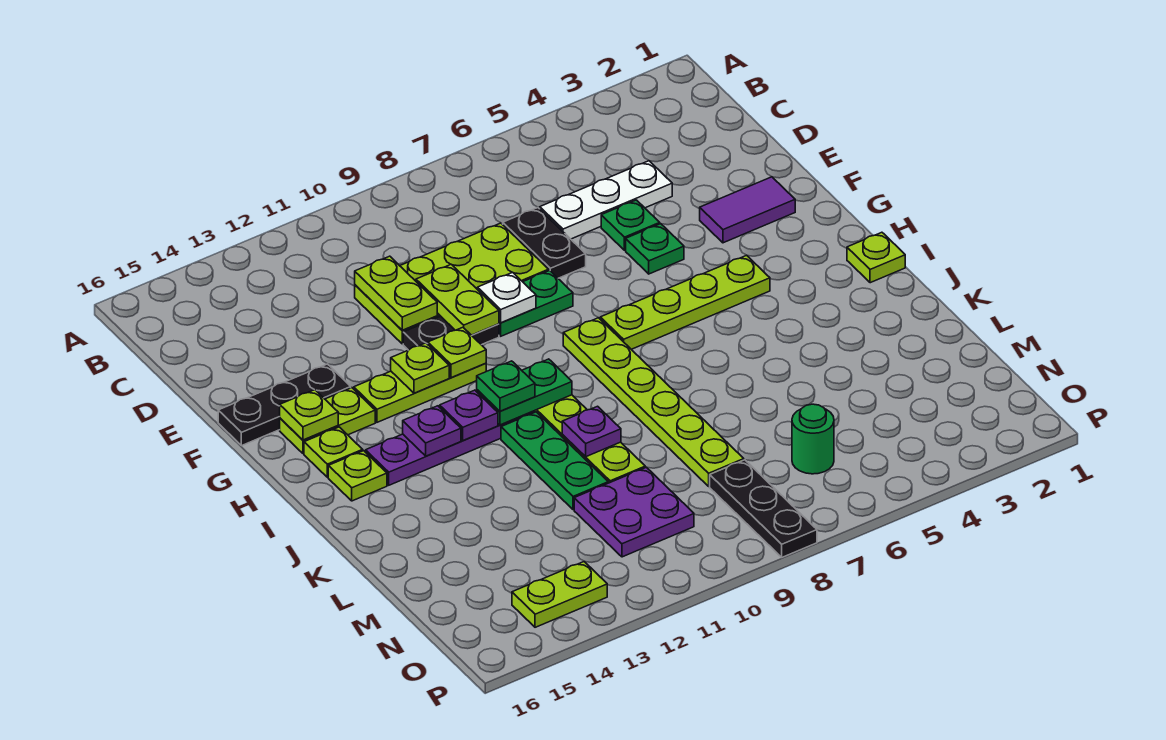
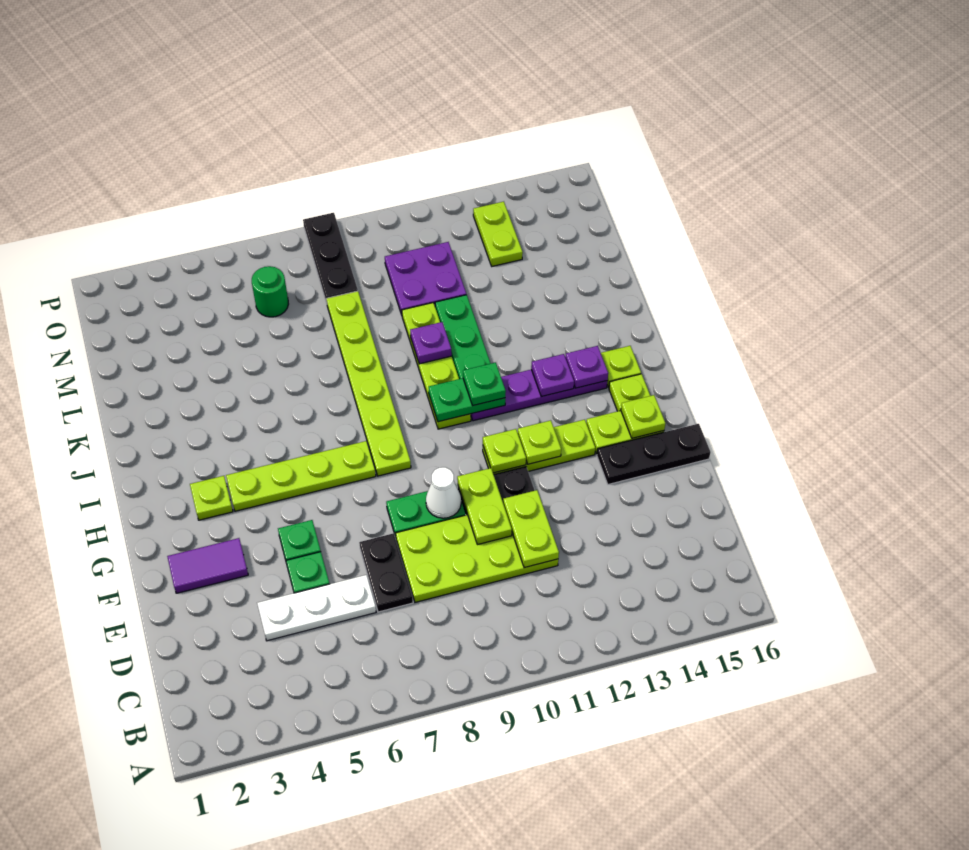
white plate F9 level 2 -> white cone F9 level 2
lime plate I1 level 1 -> lime plate H3 level 1
purple plate I12 level 2 -> purple plate I14 level 2
lime plate O13:O14 level 1 -> lime plate N13:O13 level 1

